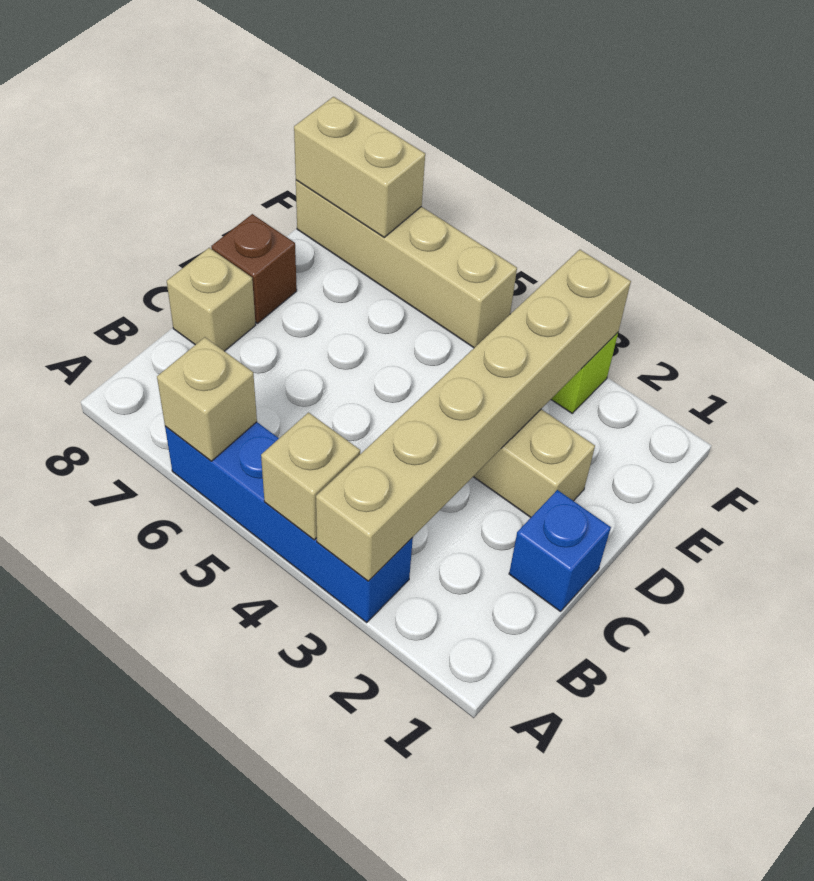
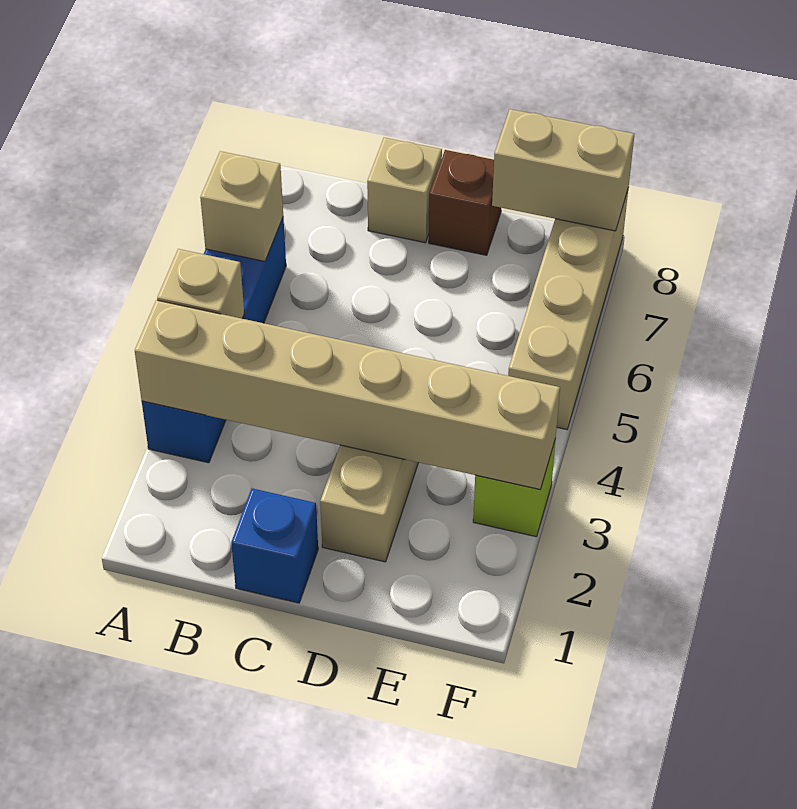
tan brick F7:F8 level 2 -> tan brick E8:F8 level 2

